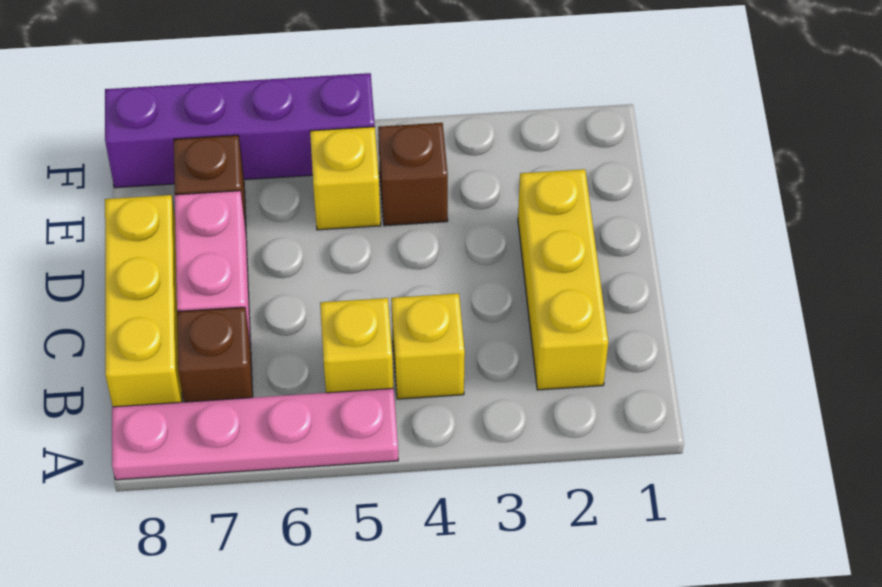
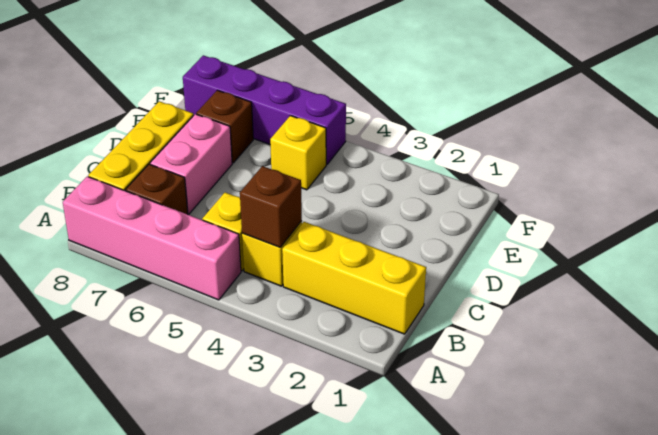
pink plate A5:A8 level 1 -> pink brick A5:A8 level 1
yellow brick B2:D2 level 1 -> yellow brick B1:B3 level 1
brown brick E4 level 1 -> brown brick B4 level 2

